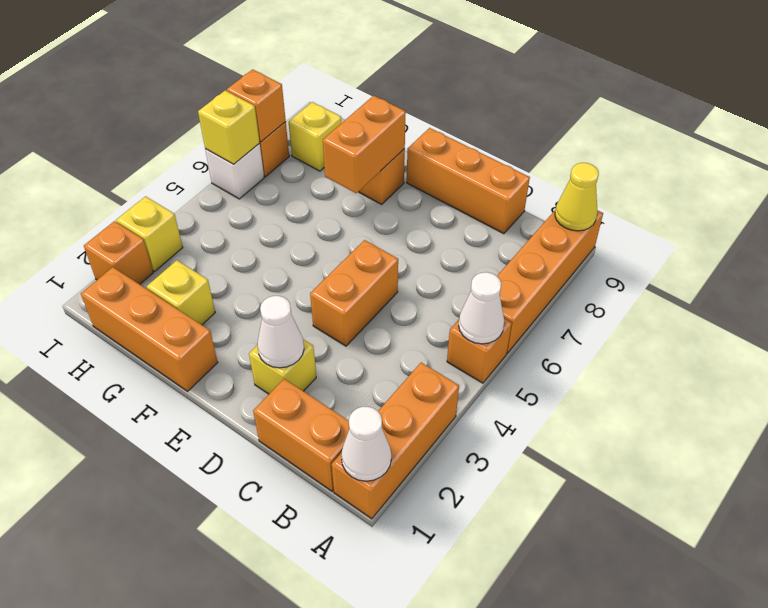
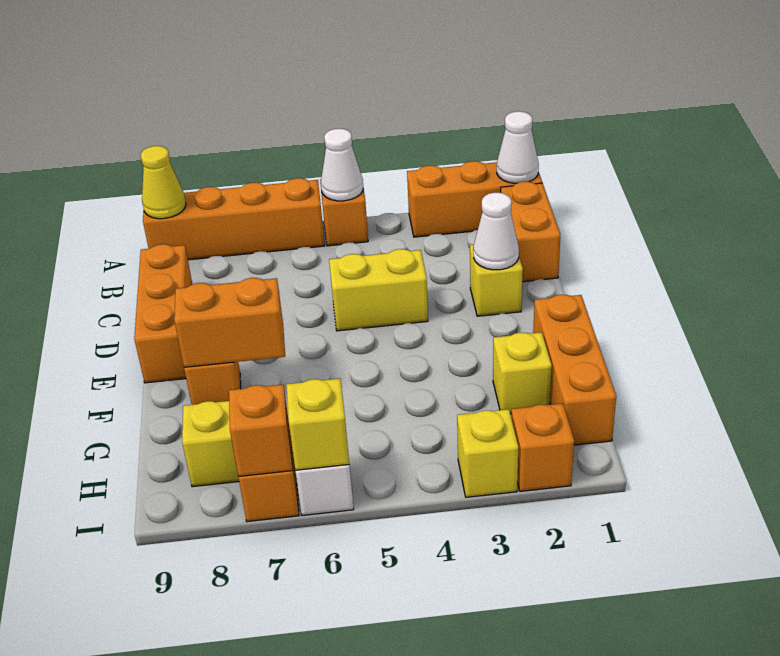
orange brick D4:D5 level 1 -> yellow brick D4:D5 level 1

